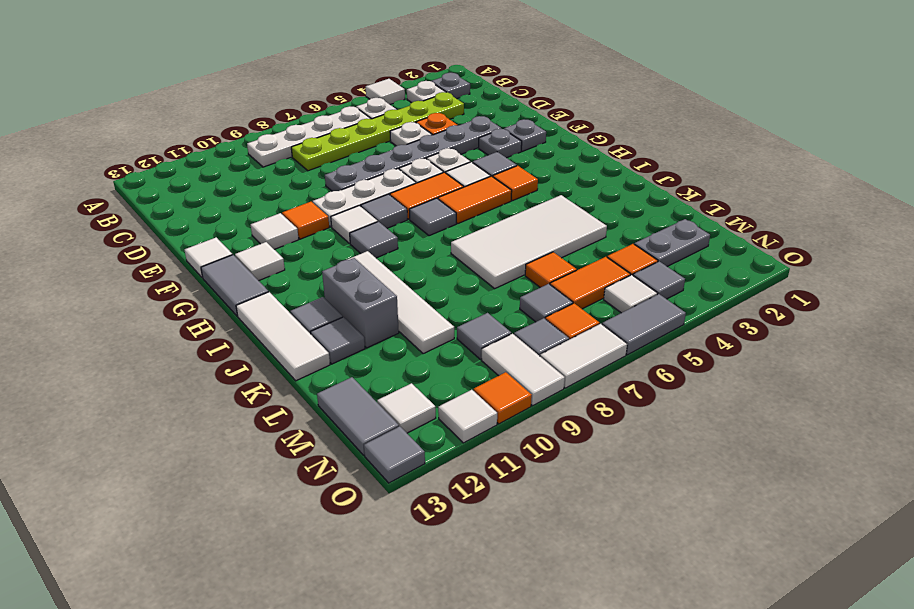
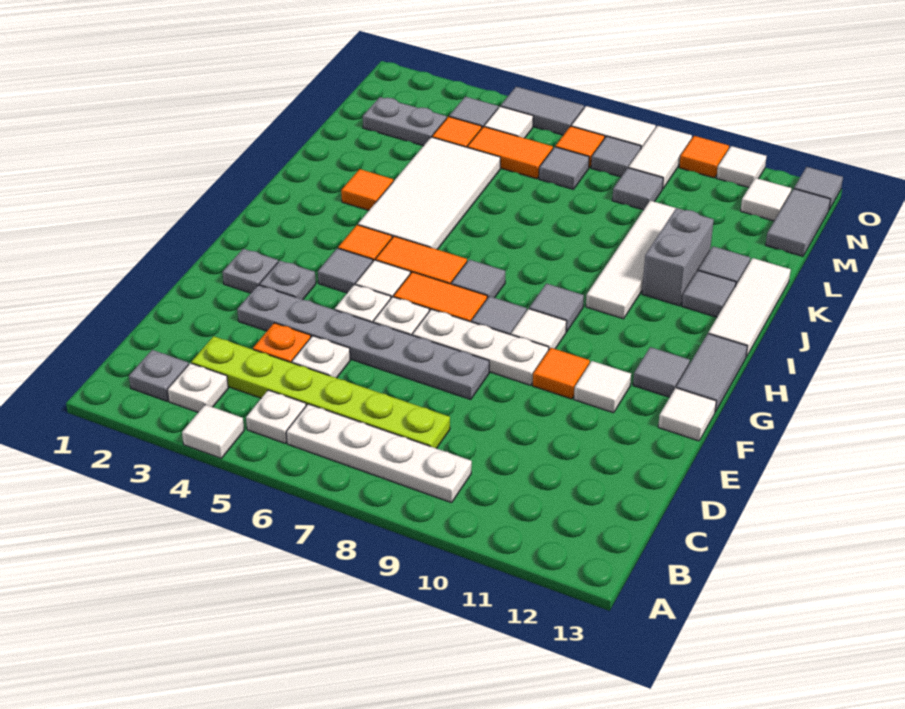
white tile G12 level 1 -> grey tile G12 level 1
white tile J4:K7 level 1 -> white tile I4:L5 level 1
orange tile L6 level 1 -> orange tile J3 level 1

